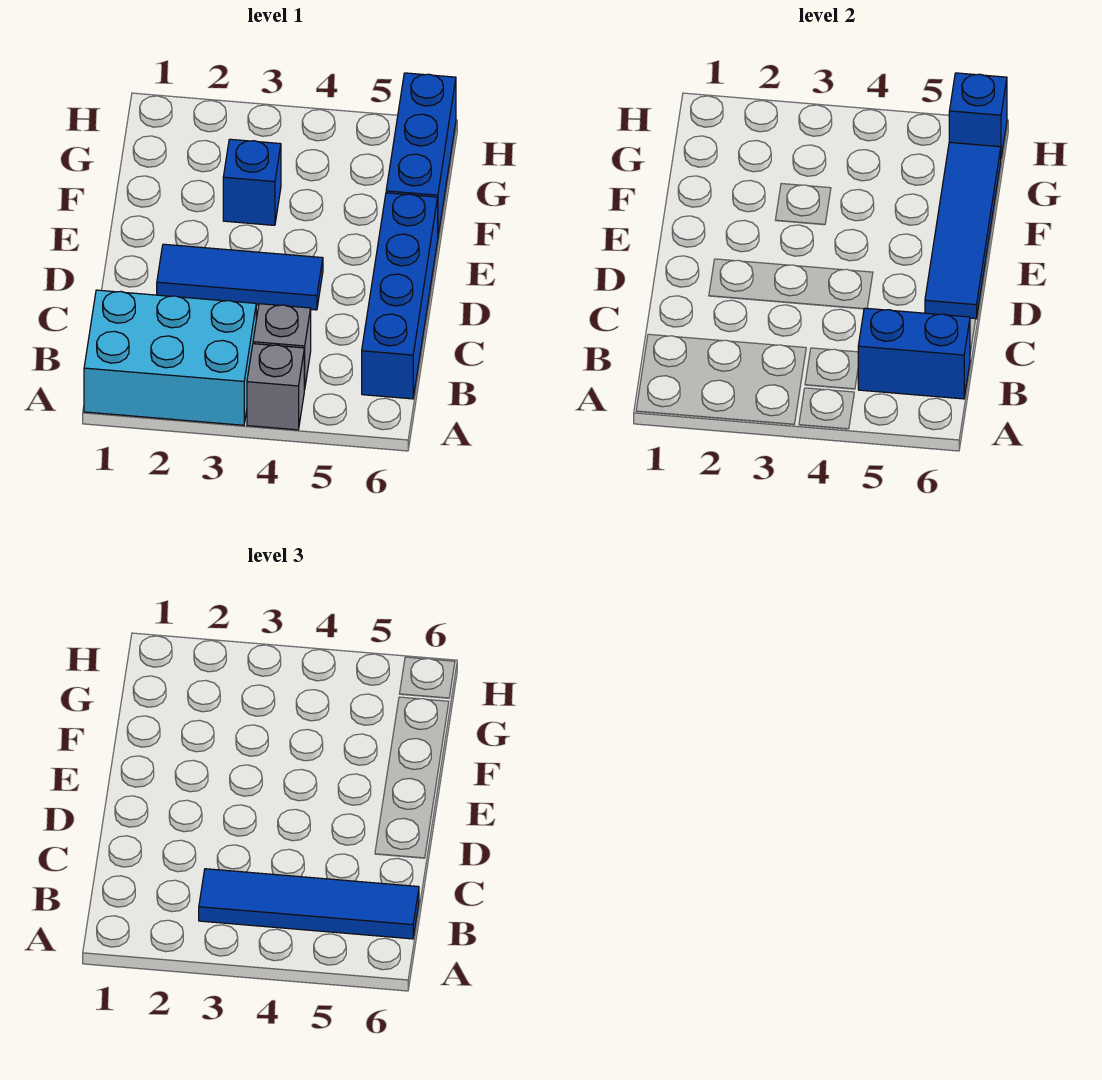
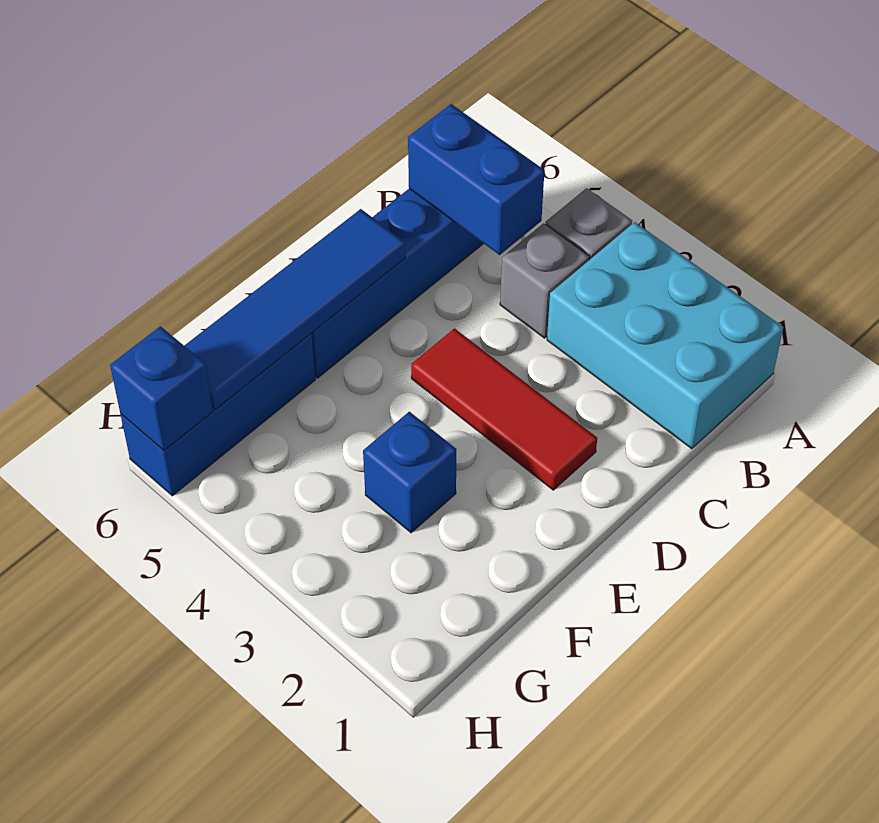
blue tile B3:B6 level 3 -> none
blue tile D2:D4 level 1 -> red tile D2:D4 level 1

